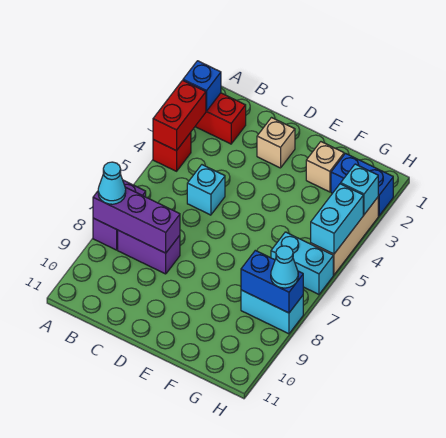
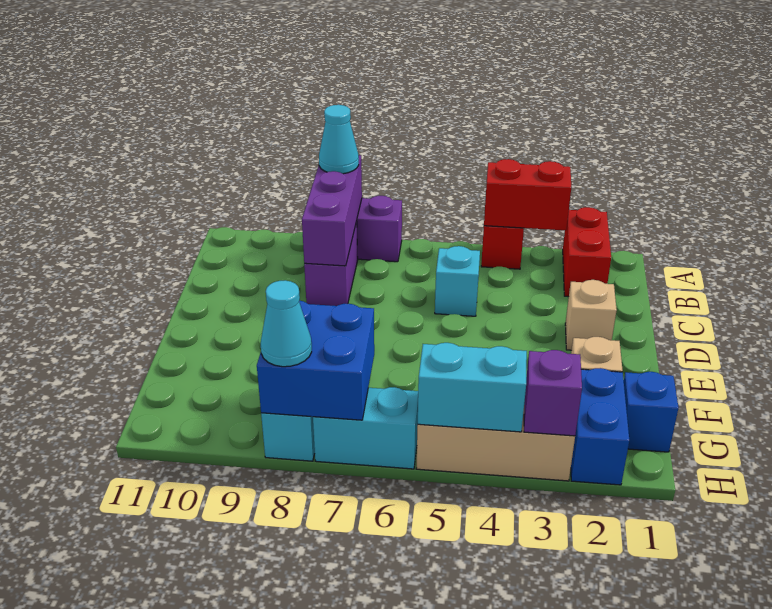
blue brick A2 level 2 -> blue brick G1 level 1
cyan brick G6:H6 level 1 -> cyan brick H6:H7 level 1
blue brick G8:H8 level 2 -> blue brick G7:H8 level 2
cyan brick H3 level 2 -> purple brick H3 level 2

